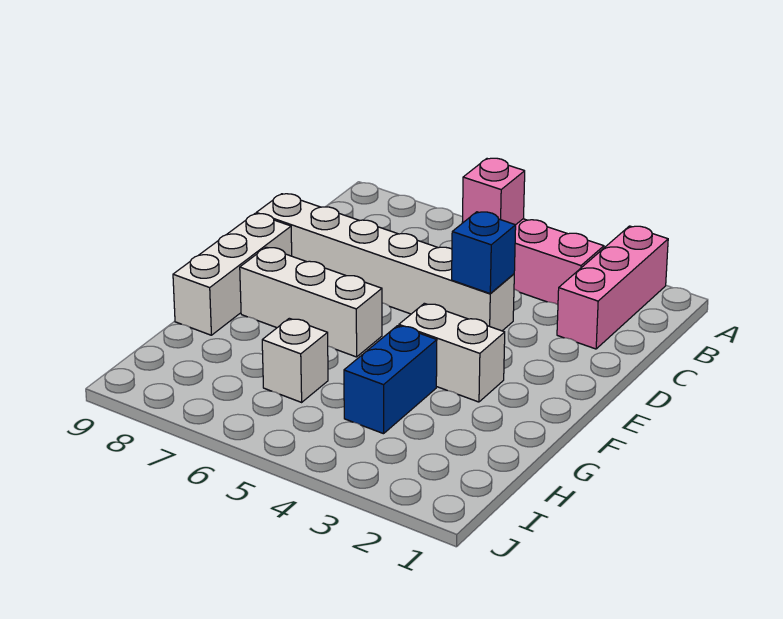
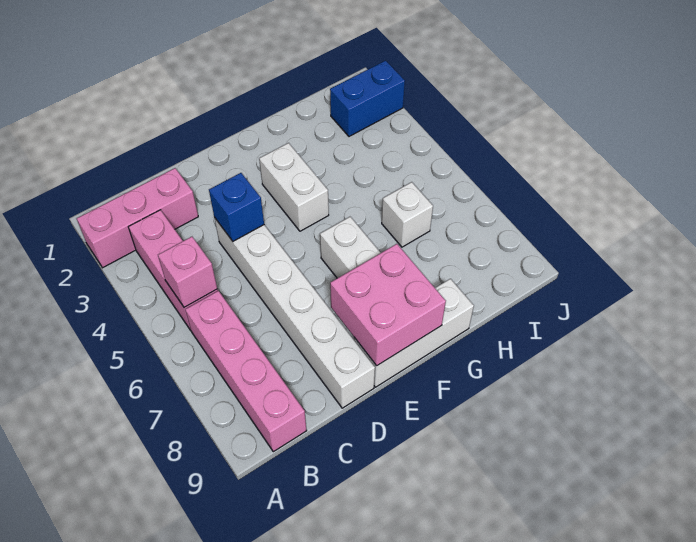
none -> pink brick B6:B9 level 1
none -> pink brick E8:F9 level 2
blue brick G4:H4 level 1 -> blue brick I2:J2 level 1

